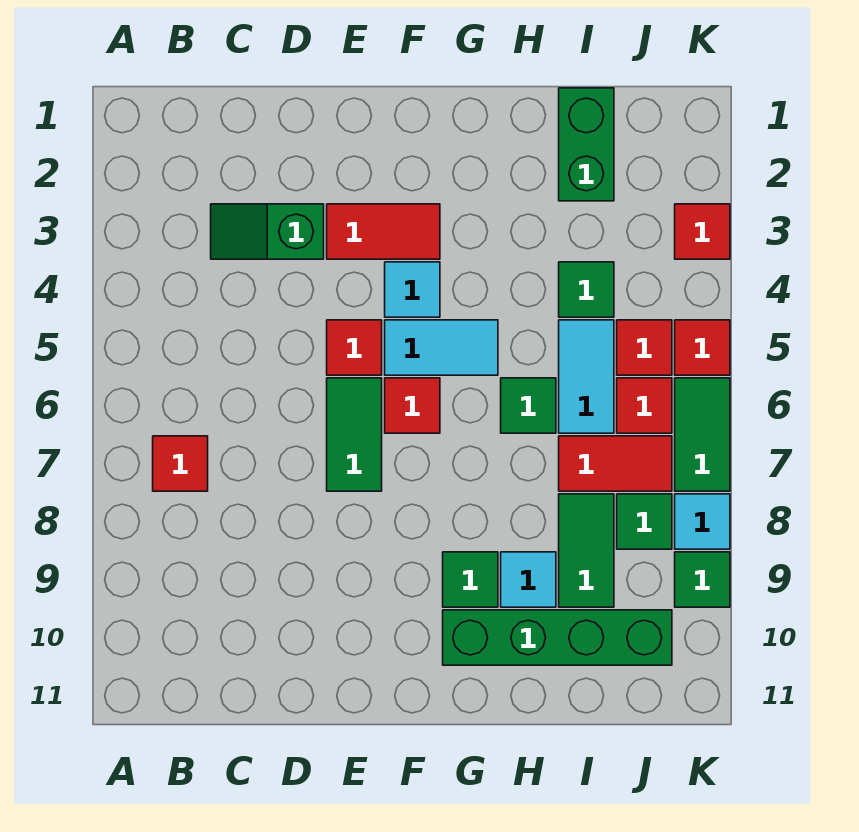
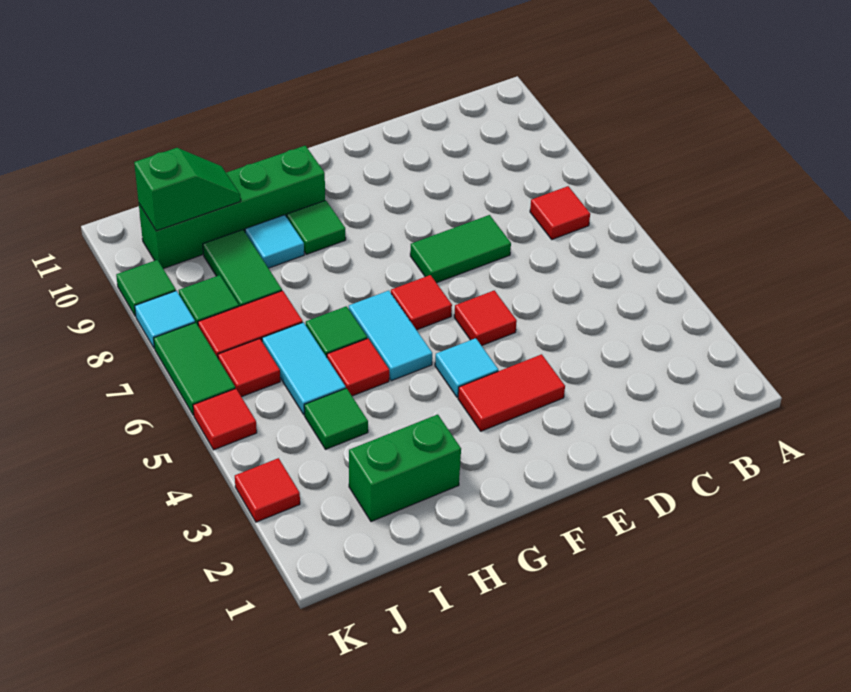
green slope C3:D3 level 1 top D -> green slope I10:J10 level 2 top J
green tile E6:E7 level 1 -> green tile D7:E7 level 1
cyan tile F5:G5 level 1 -> cyan tile G5:G6 level 1
green brick I1:I2 level 1 -> green brick H2:I2 level 1
red tile J5 level 1 -> red tile H5 level 1

